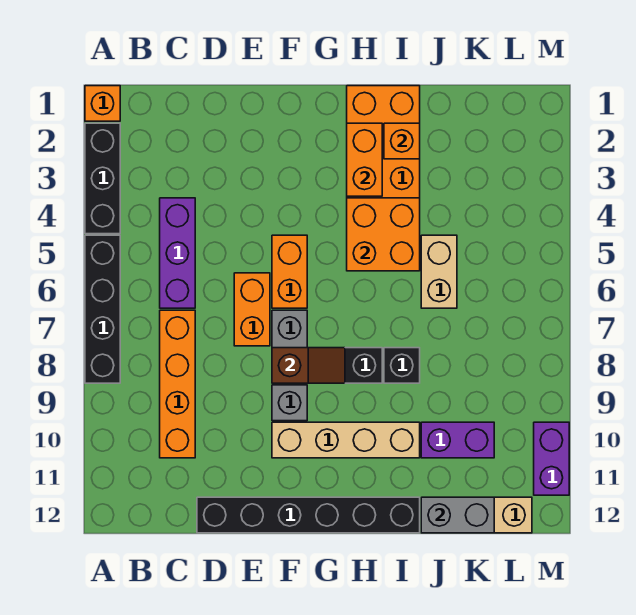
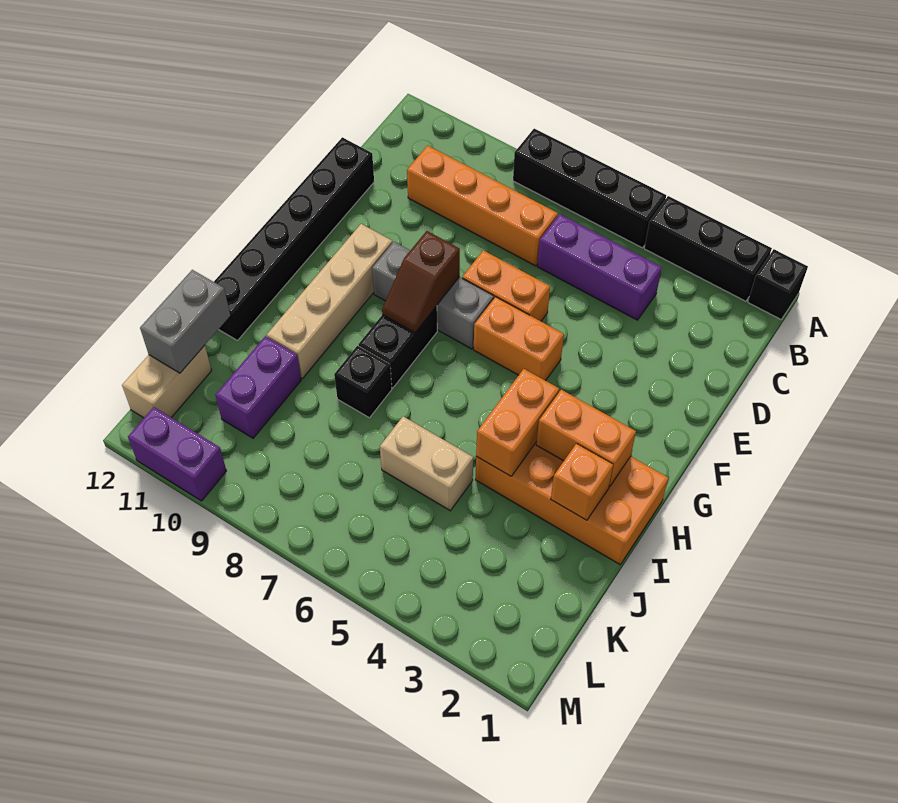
orange brick A1 level 1 -> black brick A1 level 1
orange brick H4:I5 level 2 -> orange brick H4:I4 level 2

